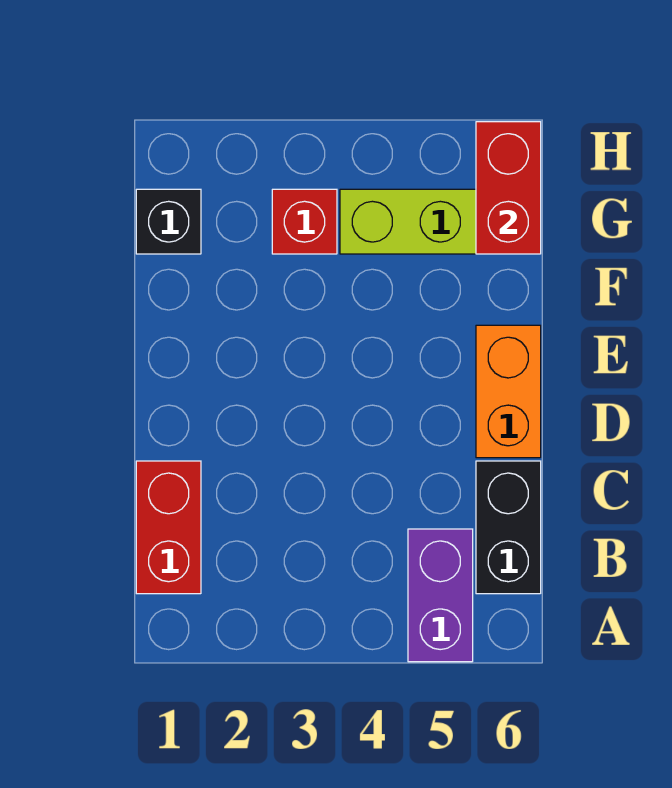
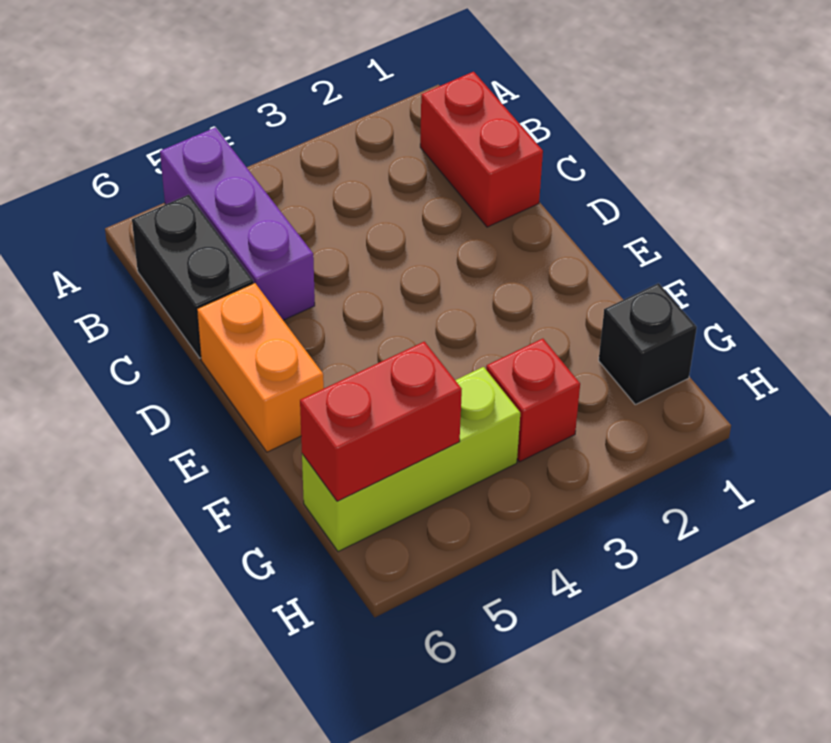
purple brick A5:B5 level 1 -> purple brick A5:C5 level 1
red brick G6:H6 level 2 -> red brick G5:G6 level 2

